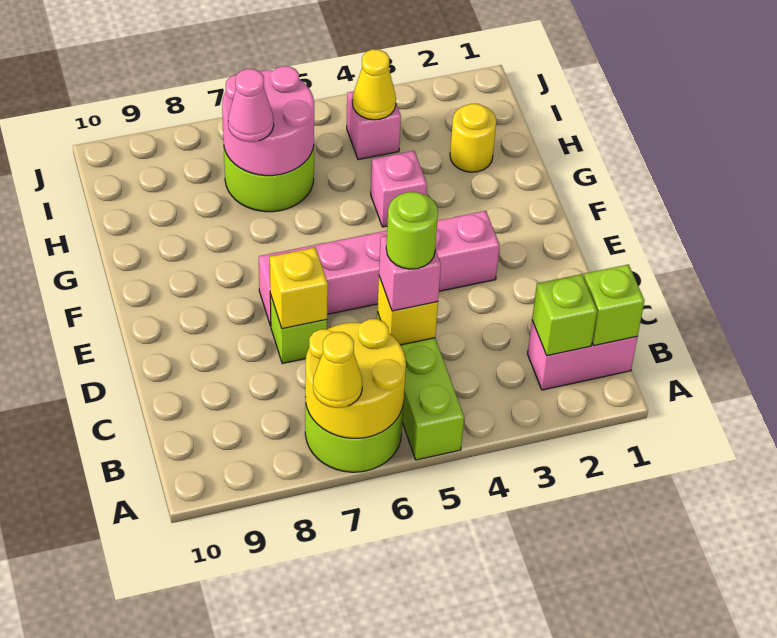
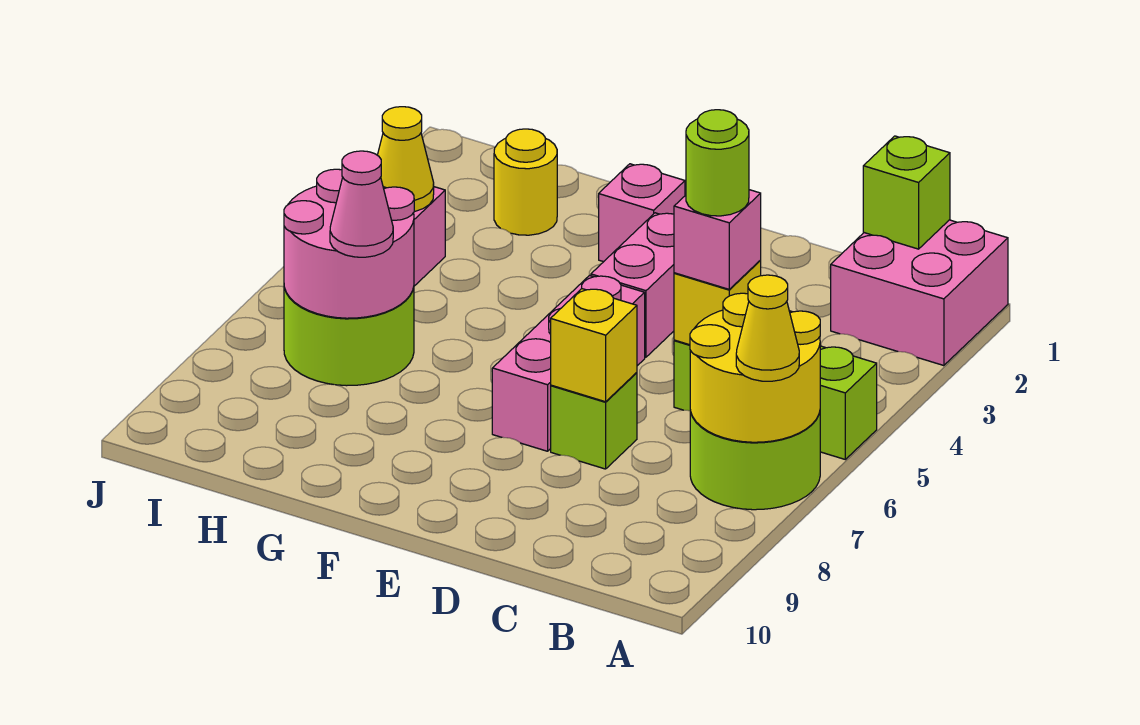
pink brick B1:B2 level 1 -> pink brick A1:B2 level 1
lime brick B2 level 2 -> none
pink brick G4 level 1 -> pink brick F2 level 1

